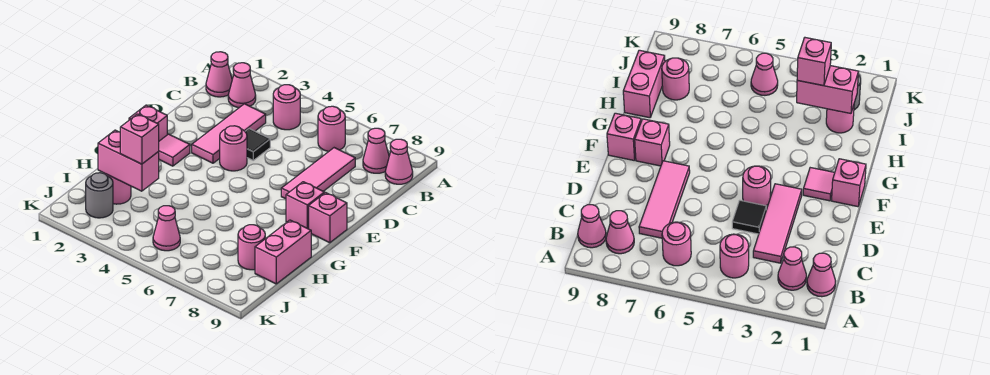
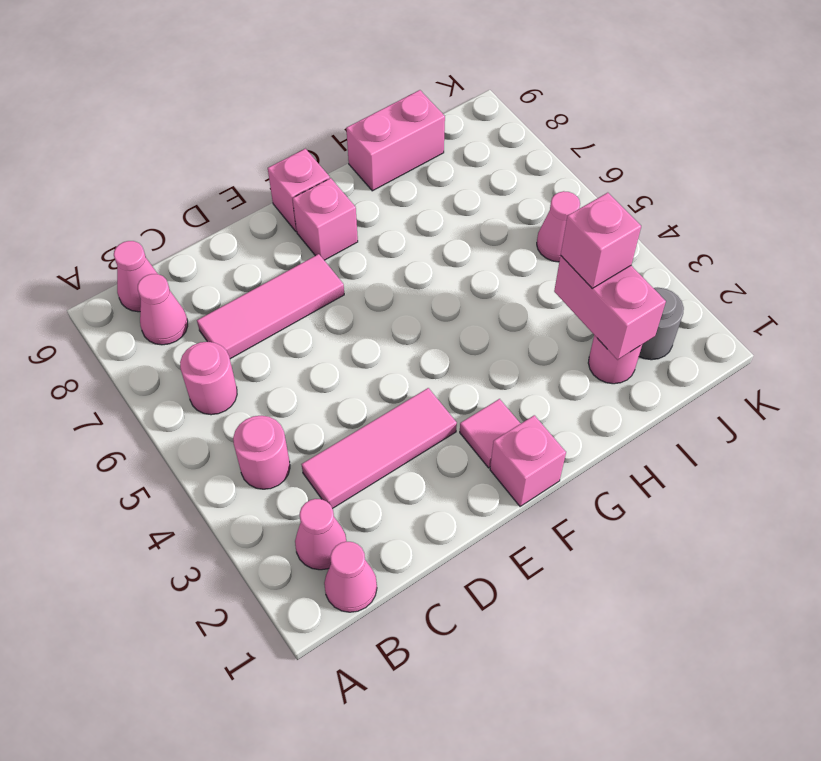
black tile D4 level 1 -> none
pink round brick E4 level 1 -> none
pink round brick I8 level 1 -> none

